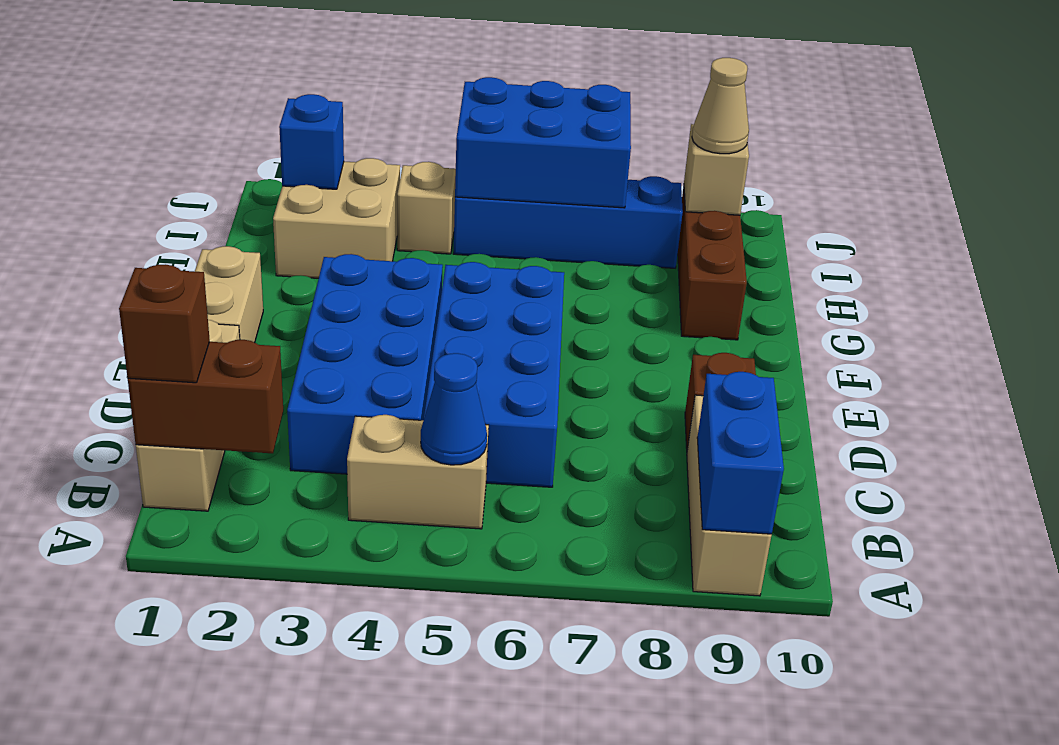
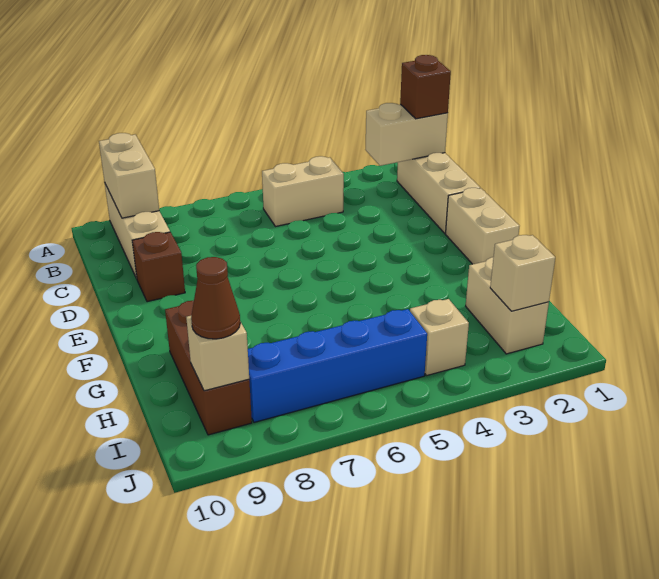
blue brick A9:B9 level 2 -> tan brick A9:B9 level 2
brown brick B1:B2 level 2 -> tan brick B1:B2 level 2
blue cone B5 level 2 -> none
blue brick C3:F4 level 1 -> none
blue brick C5:F6 level 1 -> none
tan brick H2:I3 level 1 -> tan brick H2:I2 level 1
blue brick I2 level 2 -> tan brick I2 level 2
blue brick I5:J7 level 2 -> none
tan cone I9 level 3 -> brown cone I9 level 3

